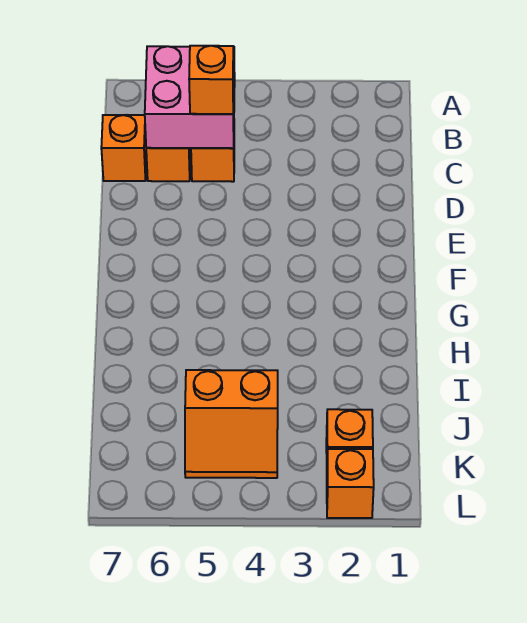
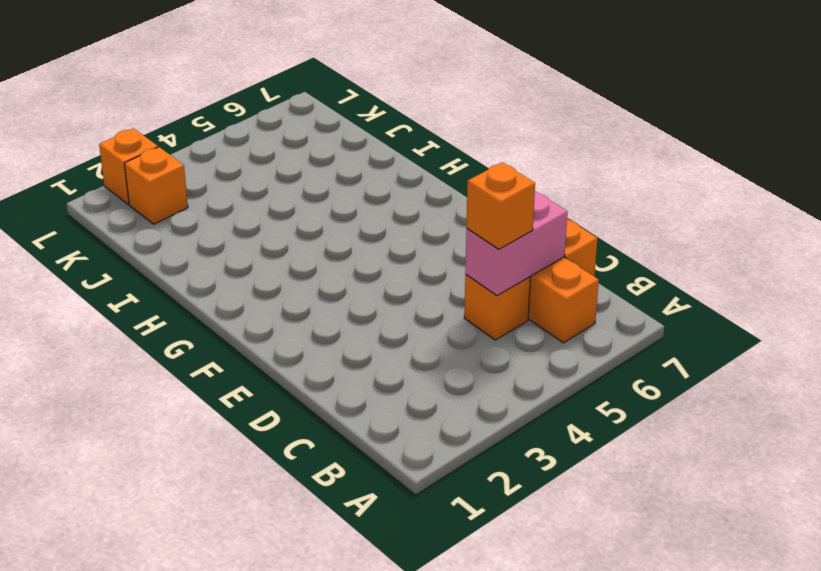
pink brick B5:C6 level 2 -> pink brick C5:C6 level 2
orange slope J4:K5 level 1 top J -> none

